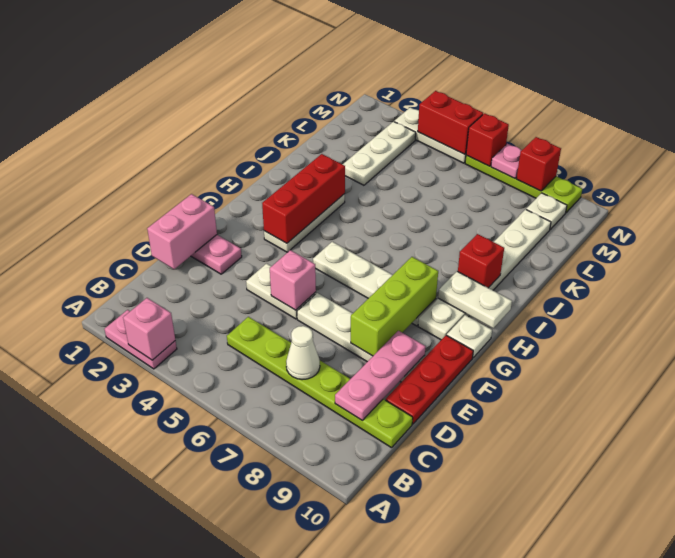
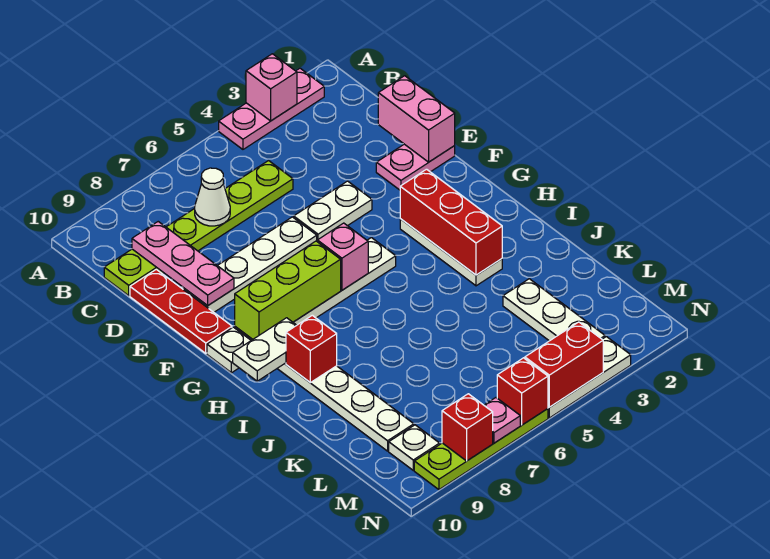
pink plate A2:A3 level 1 -> pink plate A2:A4 level 1
pink brick E5 level 2 -> pink brick G6 level 2
lime brick E8:G8 level 2 -> lime brick G7:G9 level 2

